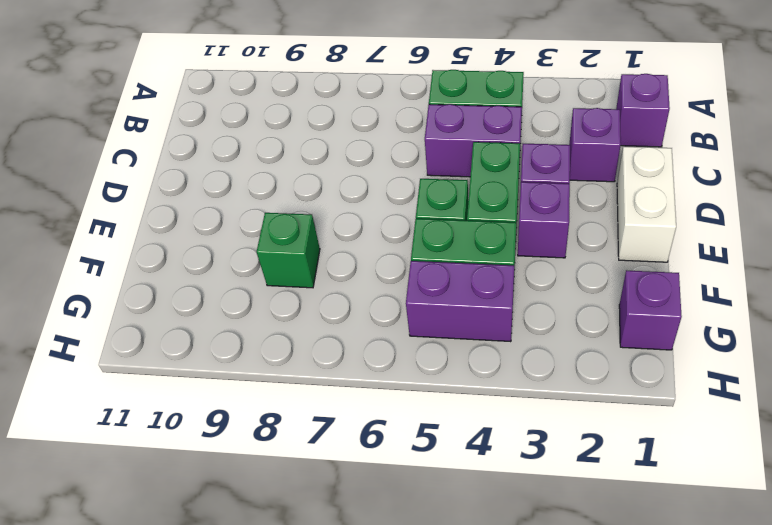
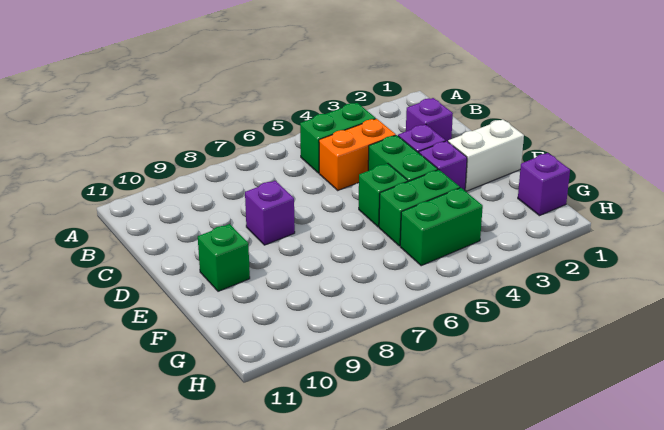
purple brick B1 level 1 -> purple brick D8 level 1
purple brick C4:C5 level 1 -> orange brick C4:C5 level 1
white brick D1:E1 level 1 -> white brick E1:E2 level 1
green brick F8 level 1 -> green brick E10 level 1
purple brick G4:G5 level 1 -> green brick G4:G5 level 1

